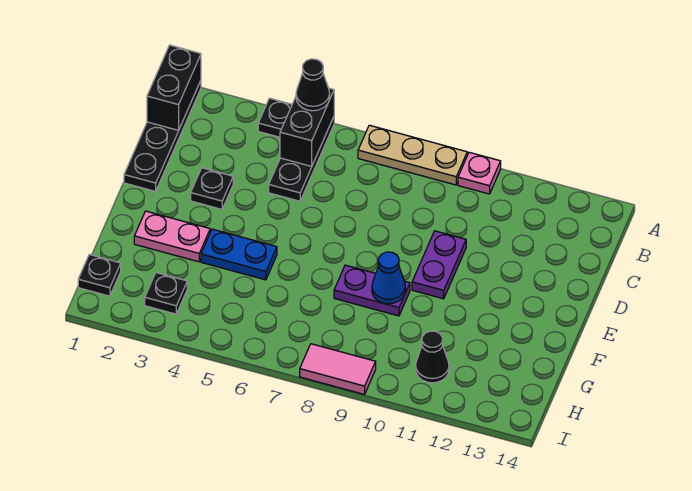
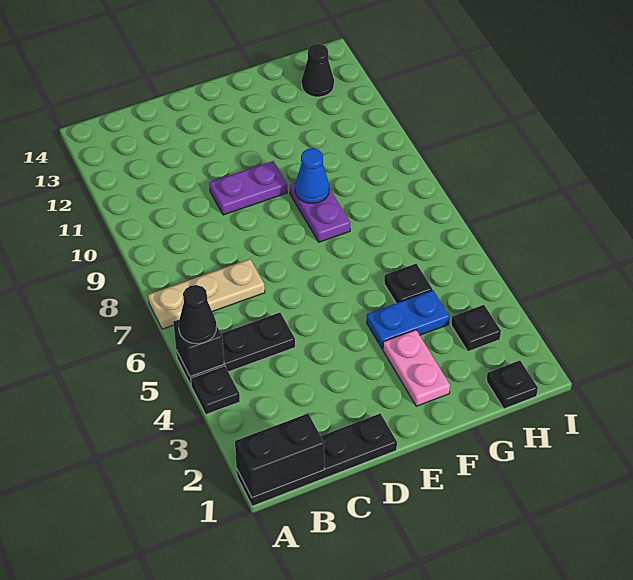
black brick A5:B5 level 2 -> black brick A5 level 2
tan plate A7:A9 level 1 -> tan plate A7:C7 level 1
pink plate A10 level 1 -> none
black plate D3 level 1 -> black plate G5 level 1
blue plate F4:F5 level 1 -> blue plate F4:G4 level 1
black cone H11 level 1 -> black cone H13 level 1
pink tile I8:I9 level 1 -> none

